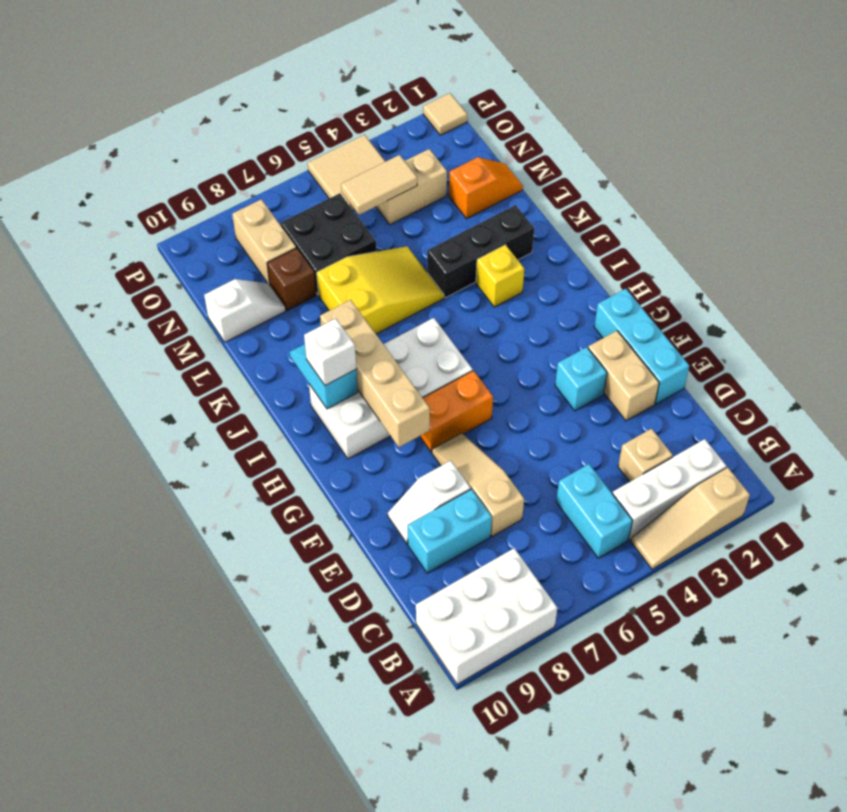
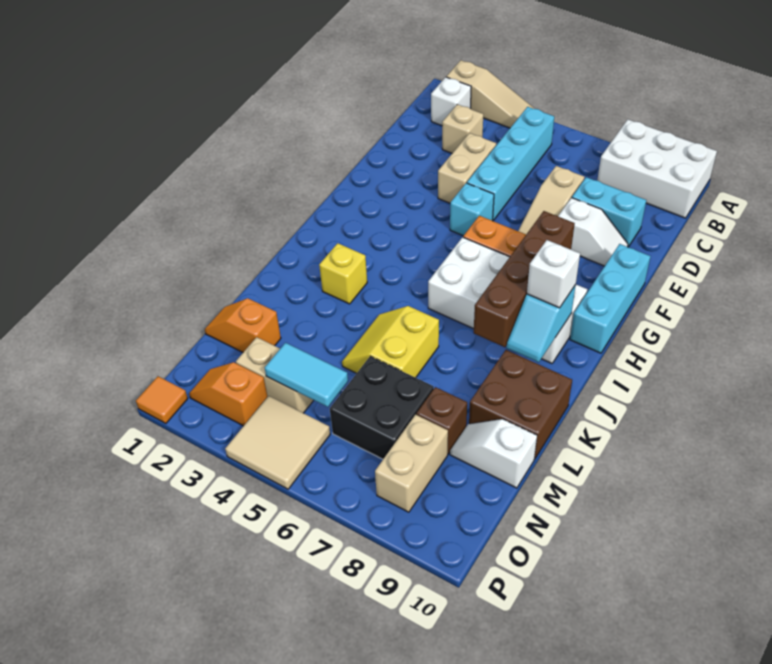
white brick B2:B4 level 1 -> white brick B2 level 1
cyan brick B5:C5 level 1 -> cyan brick B5:E5 level 1
cyan brick E1:G1 level 1 -> cyan brick F10:H10 level 1
tan brick E2:F2 level 1 -> tan brick D4:E4 level 1
cyan brick F3 level 1 -> cyan brick F5 level 1
tan brick G8:J8 level 2 -> brown brick G8:J8 level 2
black brick K2:K4 level 1 -> none
yellow slope K5:L7 level 1 top 7 -> yellow slope K5:L6 level 1 top 6
none -> brown brick K9:L10 level 1
tan tile N4:N5 level 2 -> cyan tile N4:N5 level 2
none -> orange slope O2:O3 level 1 top 3
tan tile P1 level 1 -> orange tile P1 level 1

